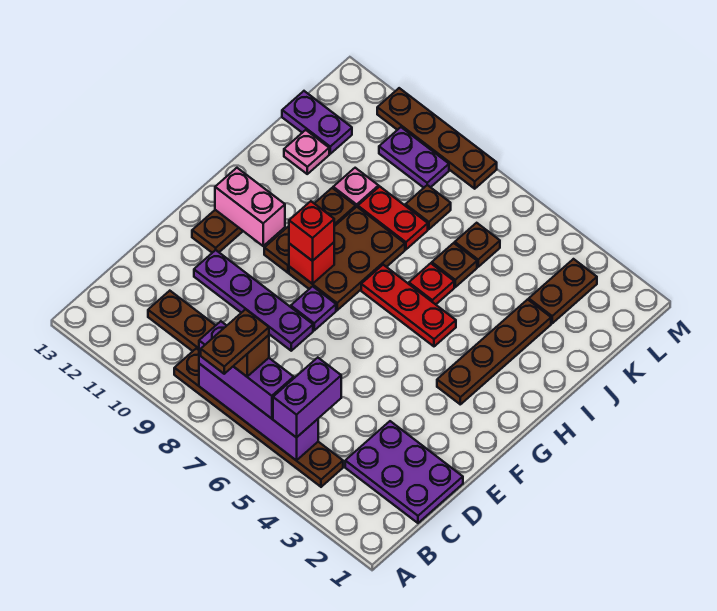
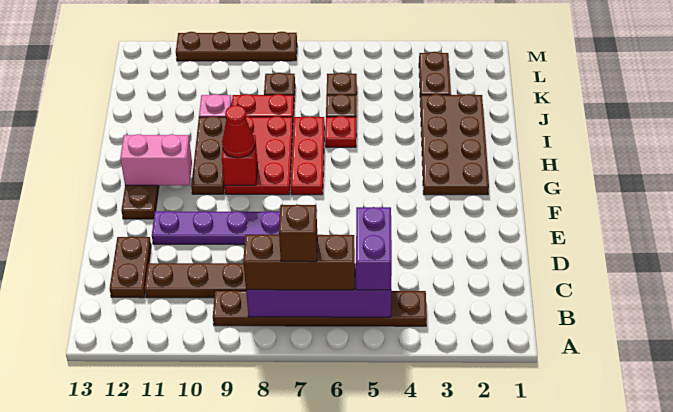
brown plate A7:B7 level 5 -> brown plate C12:D12 level 1
purple brick B6:B8 level 3 -> brown brick B6:B8 level 3
purple plate C1:D3 level 1 -> none
purple plate F8 level 1 -> none
brown plate G3:J3 level 1 -> brown plate G2:J3 level 1
brown plate G8:I9 level 1 -> red plate G8:I9 level 1
red brick G9 level 3 -> red cone G9 level 3
red plate H5:H7 level 1 -> red plate G7:I7 level 1
pink plate J12 level 1 -> none
purple plate K12:K13 level 1 -> none
purple plate L9:L10 level 1 -> none

